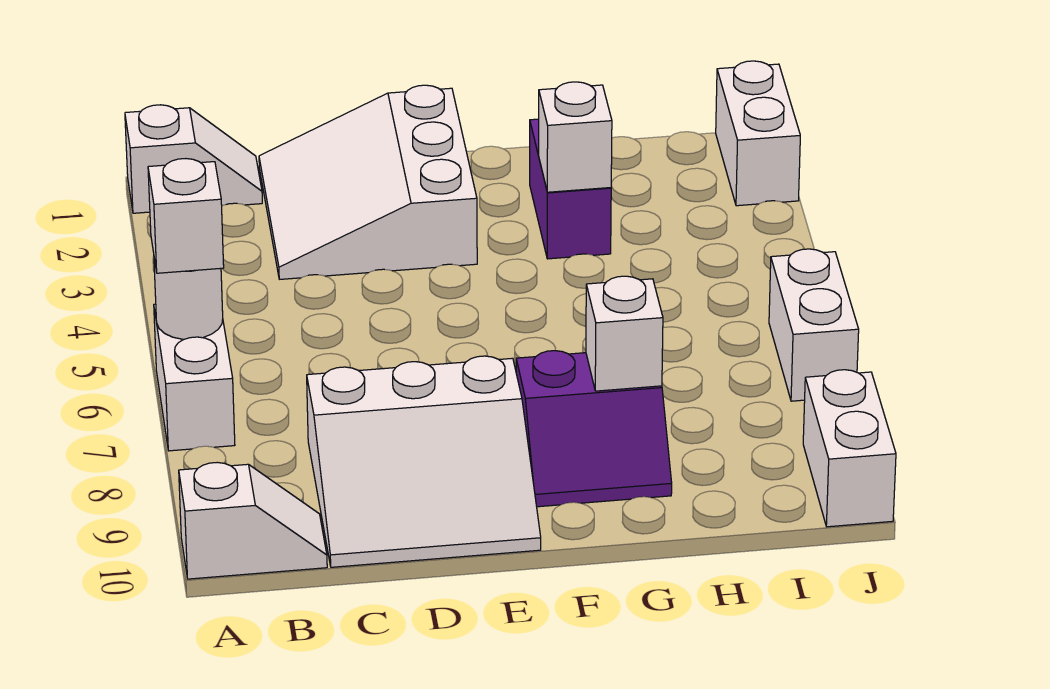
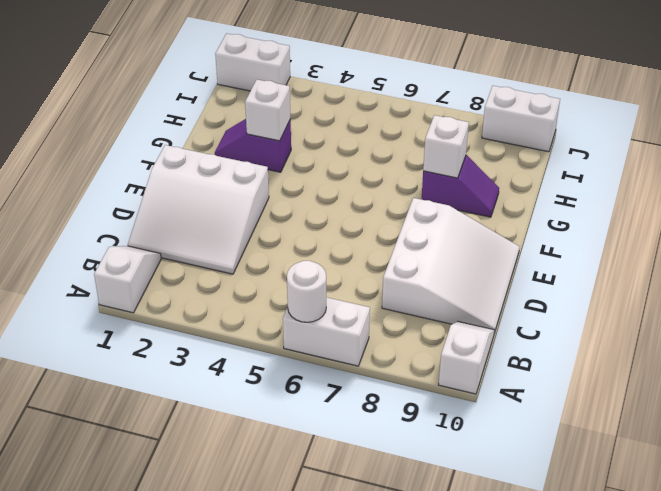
white brick A6 level 3 -> none
purple slope F8:G9 level 1 top 8 -> purple slope G8:G9 level 1 top 8
purple brick G2:G3 level 1 -> purple slope G2:G3 level 1 top 3
white brick J6:J7 level 1 -> none

